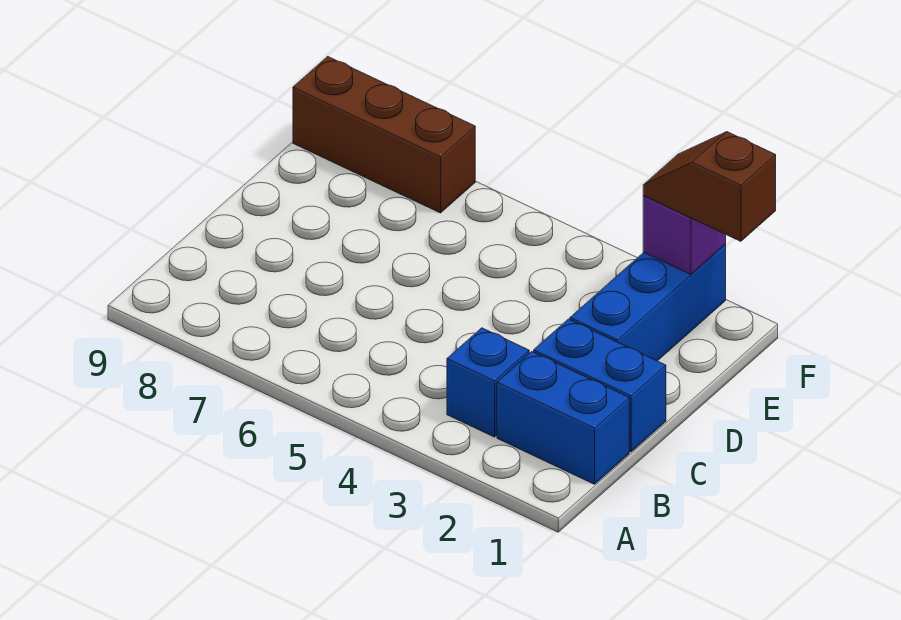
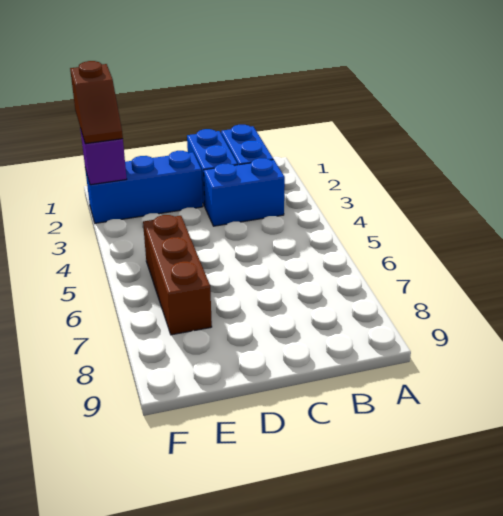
blue brick B3 level 1 -> blue brick B3:C3 level 1
brown brick F7:F9 level 1 -> brown brick E5:E7 level 1

